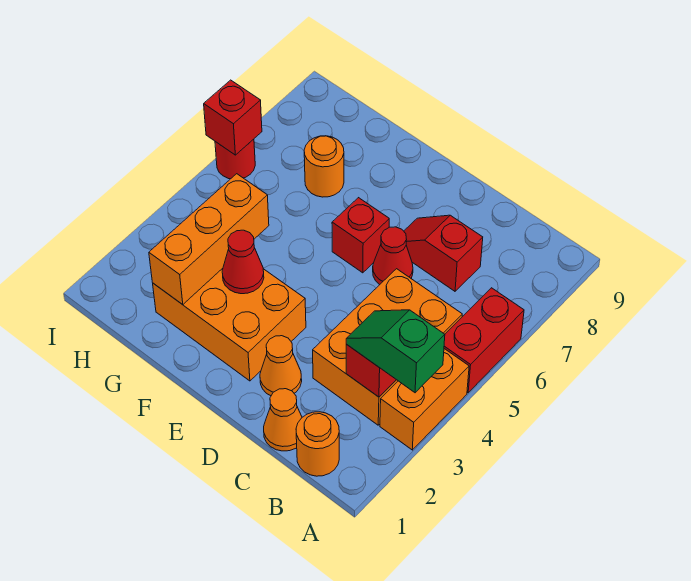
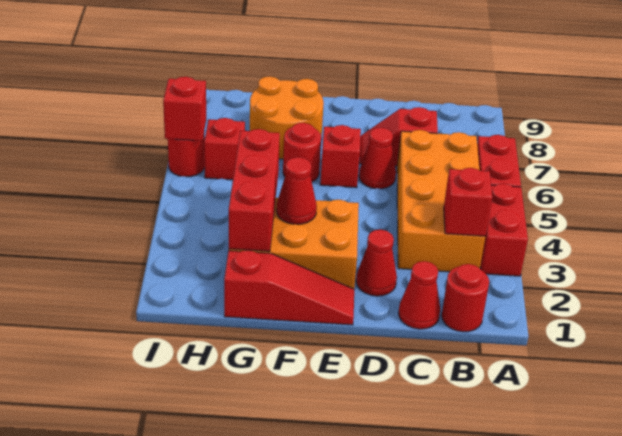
orange brick A3:A4 level 1 -> red brick A3:A4 level 1
green slope A3:B3 level 3 top A -> none
orange round brick B1 level 1 -> red round brick B1 level 1
orange brick B3:C5 level 1 -> orange brick B3:C6 level 1
orange cone C1 level 1 -> red cone C1 level 1
orange cone D2 level 1 -> red cone D2 level 1
none -> red slope E1:G1 level 1 top G
none -> red round brick F6 level 1
orange brick G2:G4 level 2 -> red brick G2:G4 level 2
orange round brick G7 level 1 -> orange round brick F7:G8 level 1
none -> red brick H6 level 1

